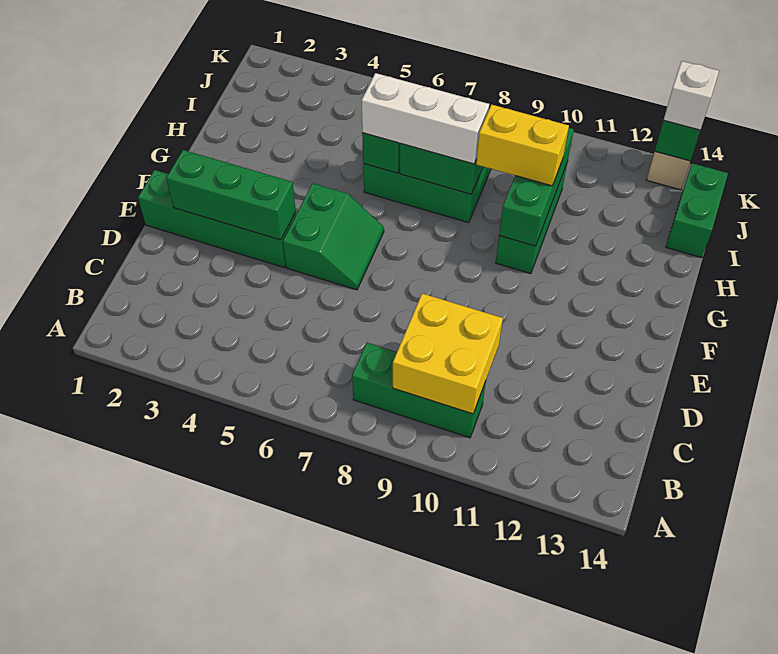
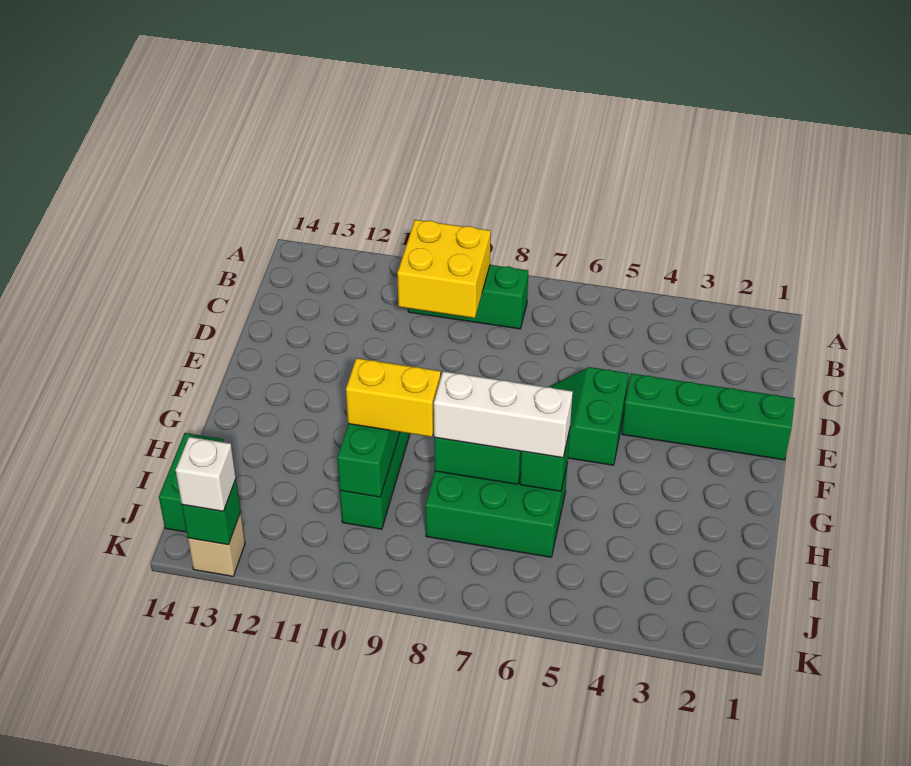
green brick E2:E4 level 2 -> none

